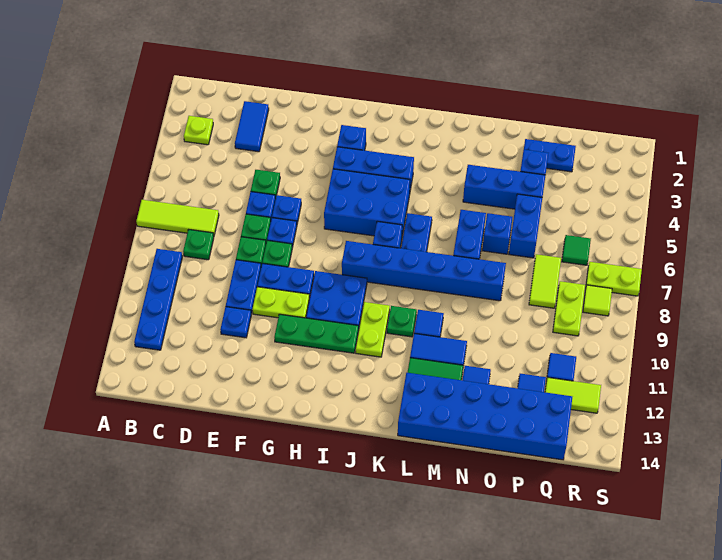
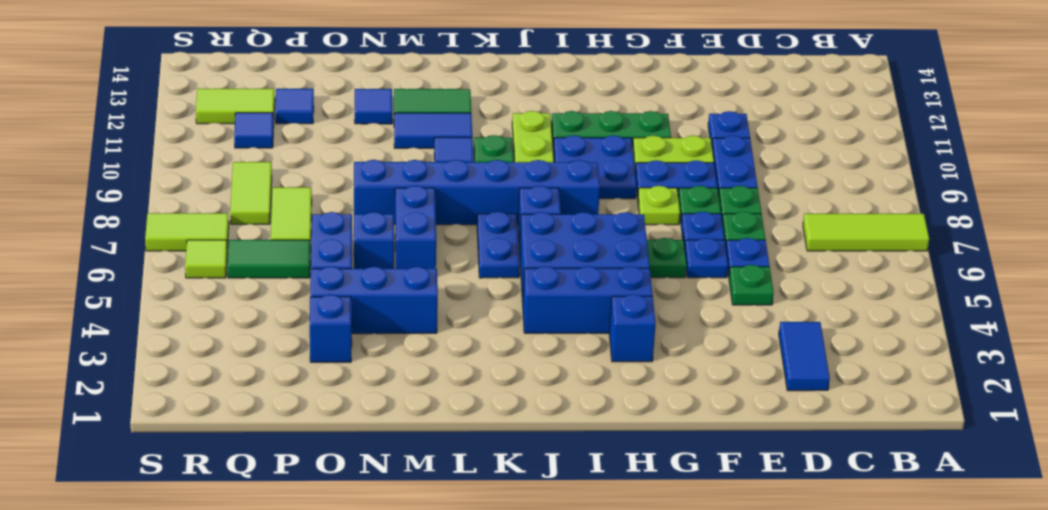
lime plate B3 level 1 -> lime plate G8 level 1
blue plate B9:B12 level 1 -> none
green plate C8 level 1 -> green plate G6 level 1
blue brick L13:Q14 level 1 -> none
blue plate O2:P2 level 1 -> none
green tile Q6 level 1 -> green tile P6:Q6 level 1
lime plate Q8:Q9 level 1 -> lime tile Q8:Q9 level 1
lime plate R7:S7 level 1 -> lime tile R7:S7 level 1
lime tile R8 level 1 -> lime tile R6 level 1

